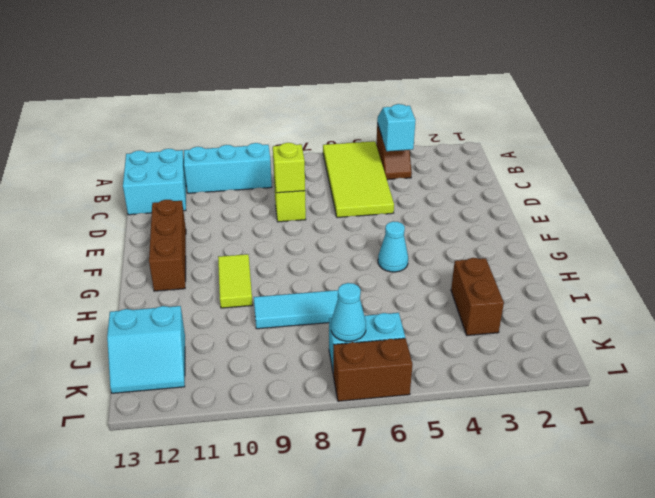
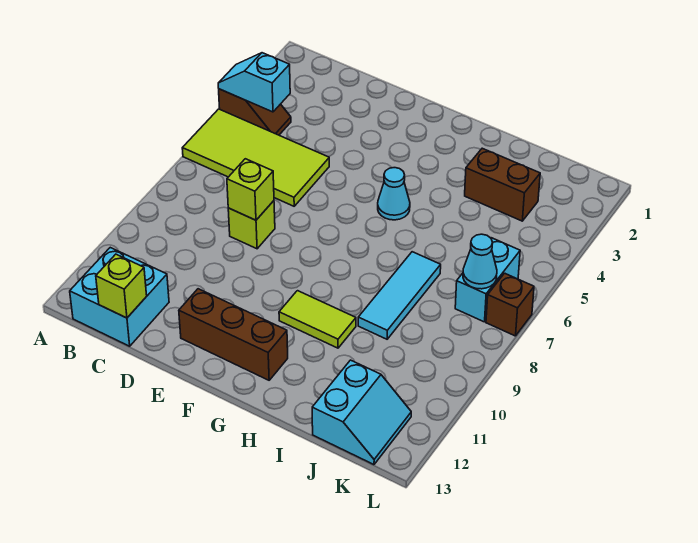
cyan brick B9:B11 level 1 -> none
none -> lime brick C13 level 2
brown brick L6:L7 level 1 -> brown brick L7 level 1

